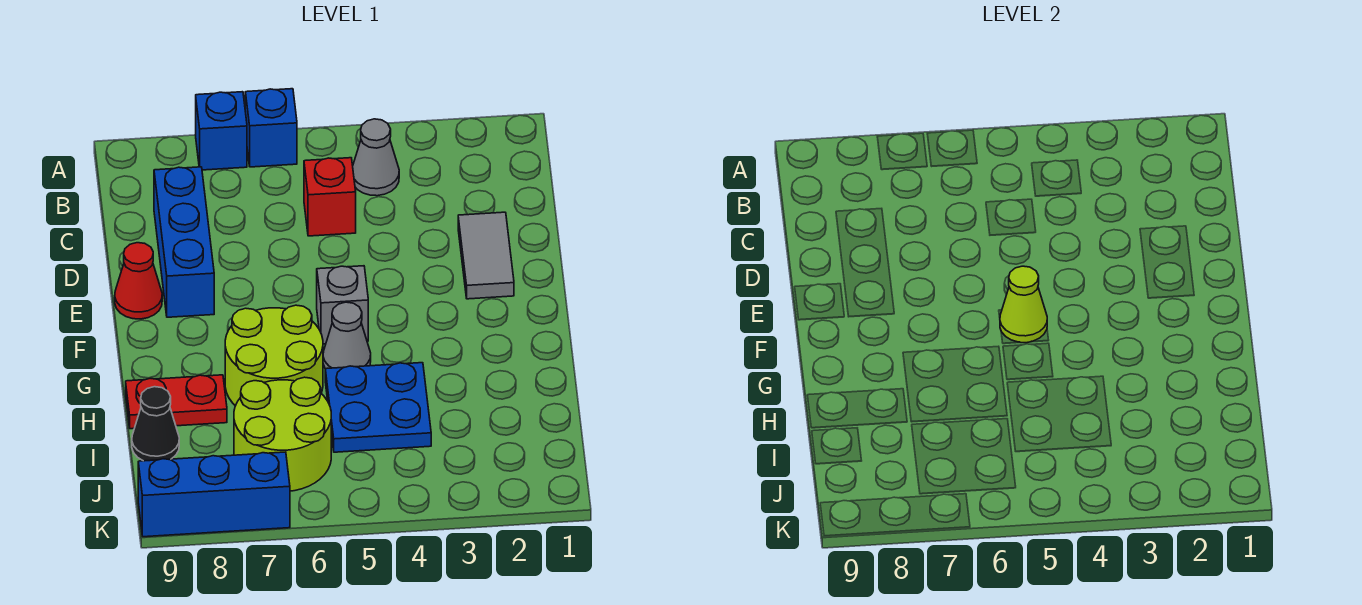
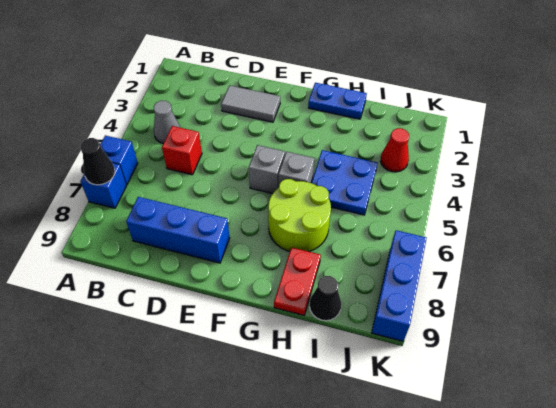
none -> black cone A7 level 2
red cone E9 level 1 -> red cone J3 level 1
lime cone F5 level 2 -> none
none -> blue plate G1:H1 level 1
grey cone G5 level 1 -> grey brick G5 level 1
lime round brick I6:J7 level 1 -> none

